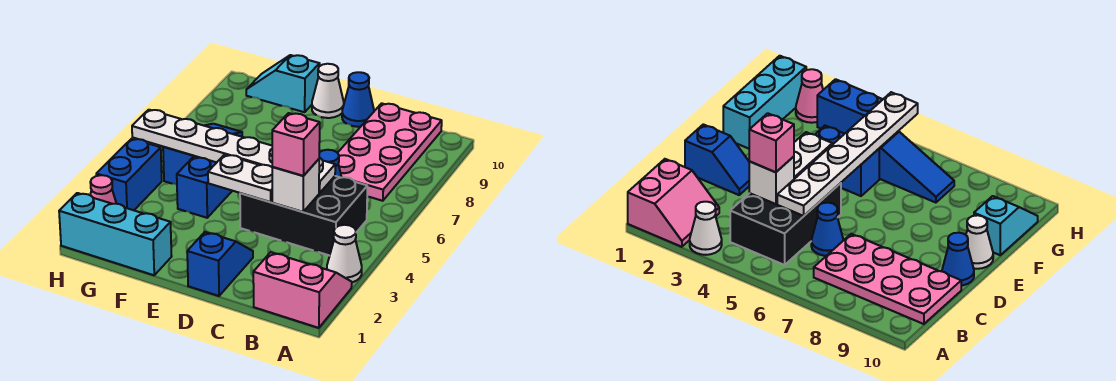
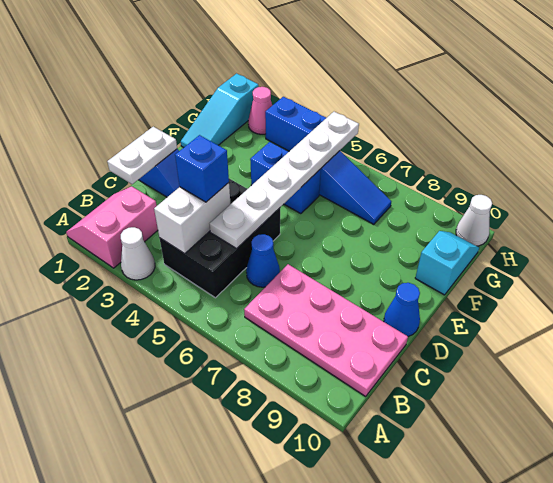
pink slope A1:B2 level 1 top 1 -> pink slope A1:B2 level 1 top 2
white brick C4 level 2 -> white brick B4:C4 level 2
pink brick C4 level 3 -> blue brick C4 level 3
white plate D4:E4 level 2 -> white plate C1:D1 level 2
white cone E10 level 1 -> white cone H10 level 1
cyan brick F1:H1 level 1 -> cyan slope F1:H1 level 1 top H

